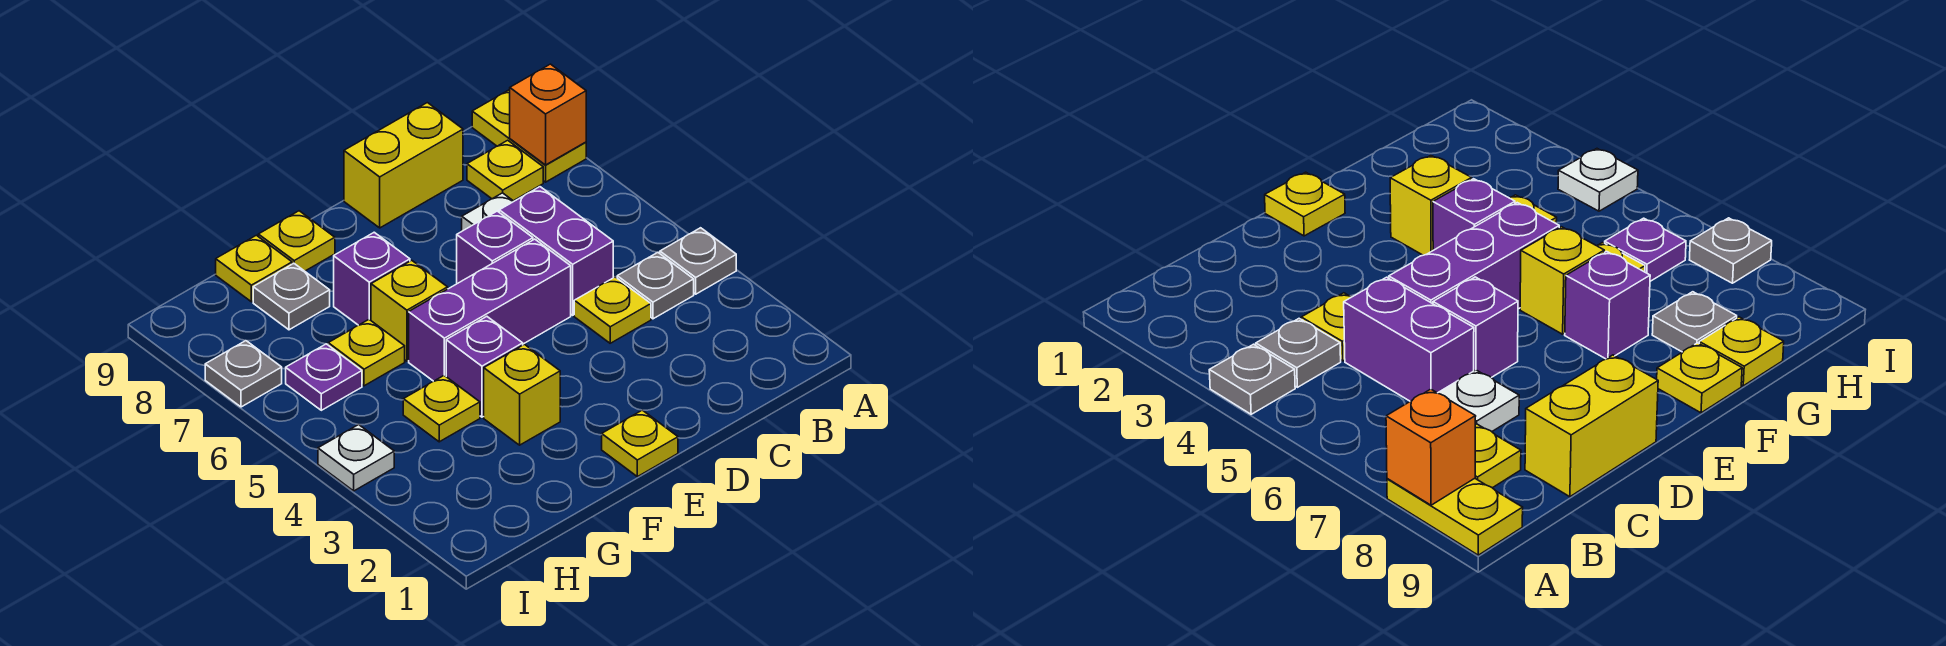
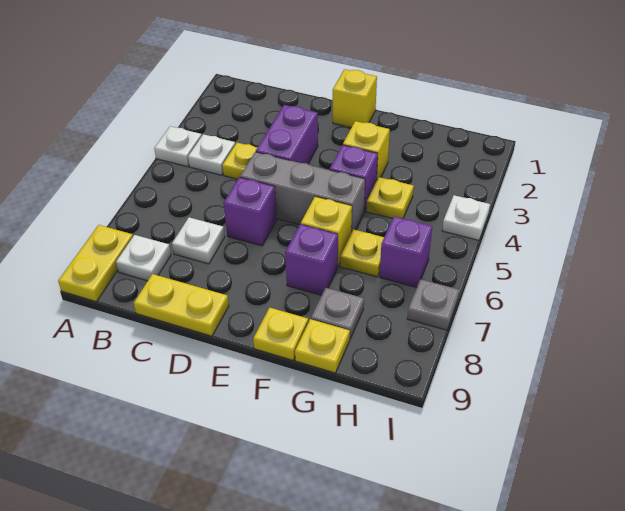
grey plate A4 level 1 -> white plate A4 level 1
orange brick A8 level 2 -> none
grey plate B4 level 1 -> white plate B4 level 1
yellow plate B8 level 1 -> white plate B8 level 1
purple brick C5:C6 level 1 -> purple brick D3:D4 level 1
yellow brick C9:D9 level 1 -> yellow plate C9:D9 level 1
purple brick D5:F5 level 1 -> grey brick D5:F5 level 1
yellow plate E1 level 1 -> yellow brick E1 level 1
purple plate H6 level 1 -> purple brick H6 level 1

